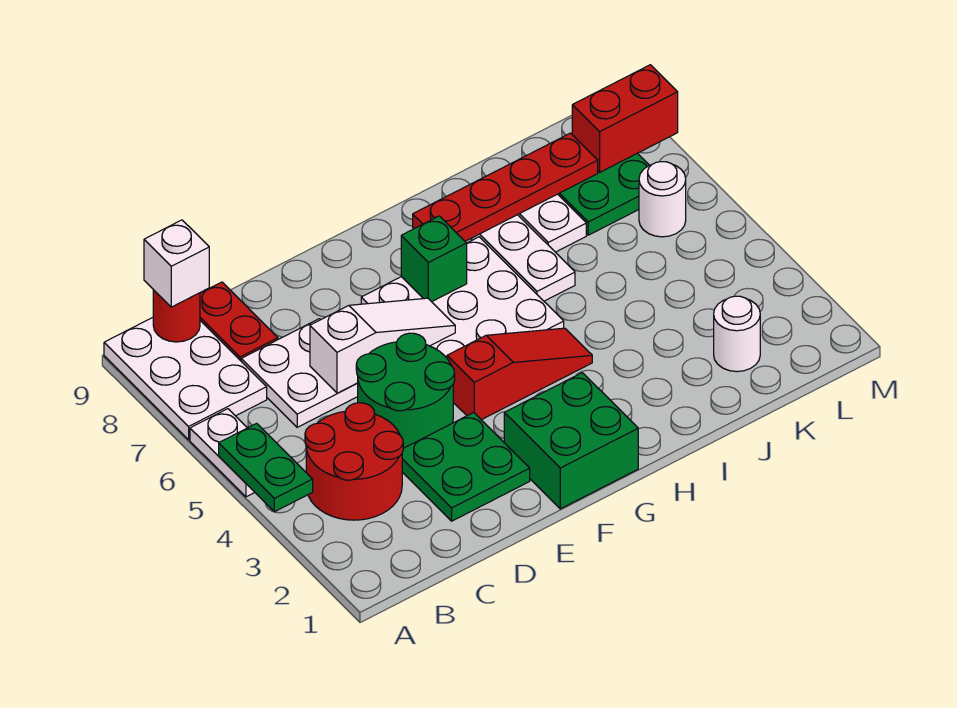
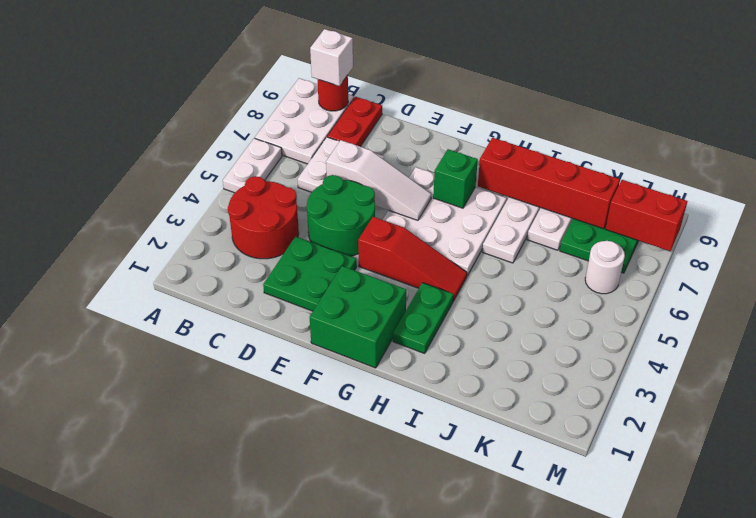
green plate A4:A5 level 2 -> green plate H2:H3 level 1
red plate H8:K8 level 2 -> red brick H8:K8 level 2
white round brick K2 level 1 -> none

